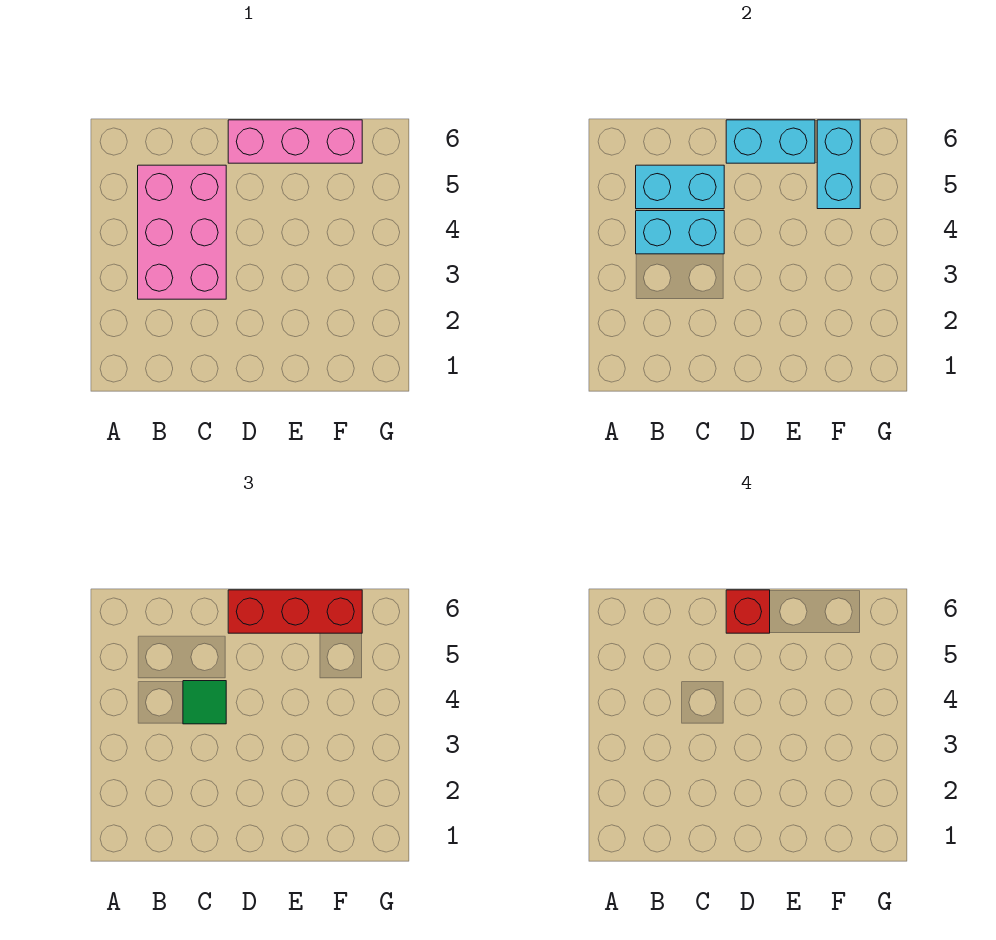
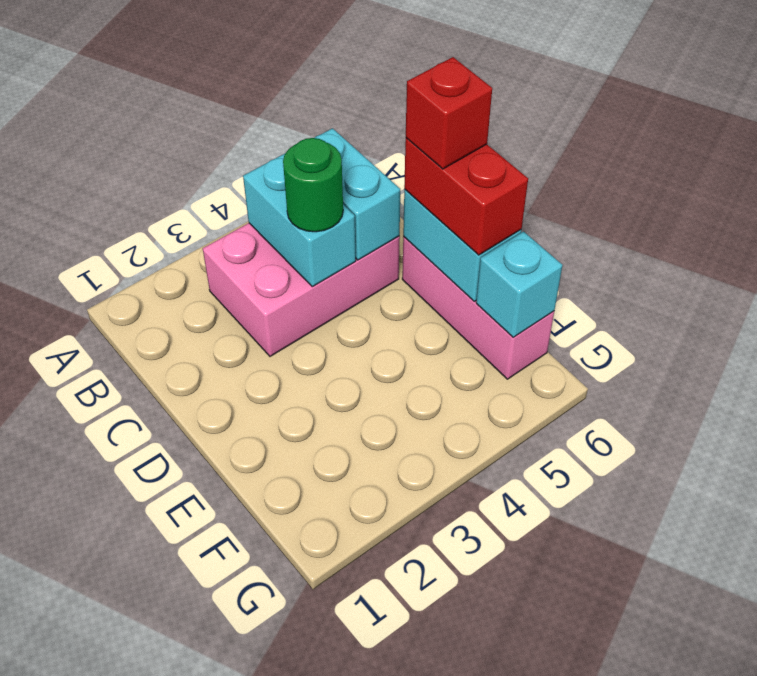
green tile C4 level 3 -> green round brick C4 level 3
red brick D6:F6 level 3 -> red brick D6:E6 level 3
cyan brick F5:F6 level 2 -> cyan brick F6 level 2

